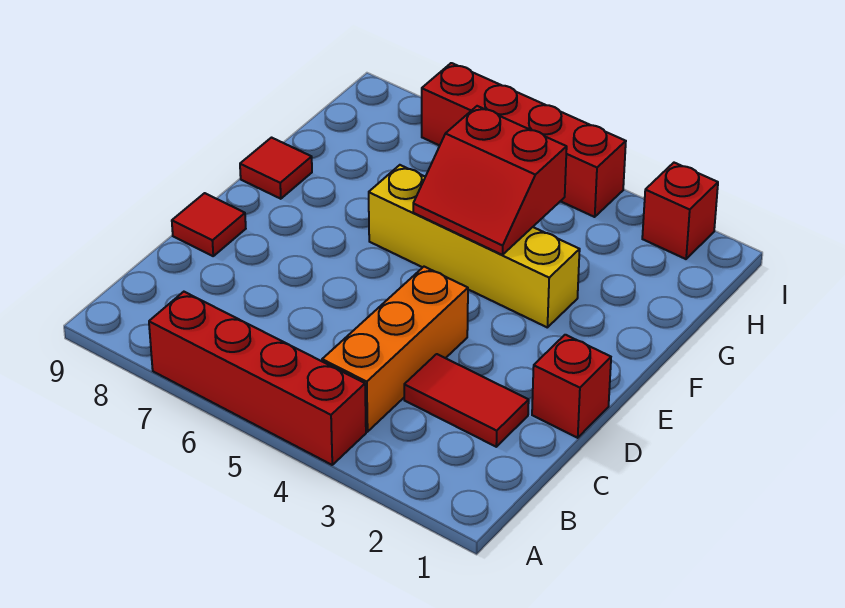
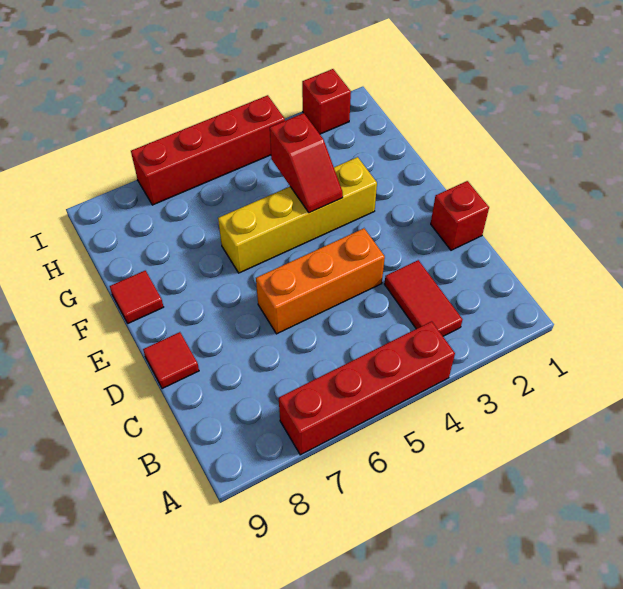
orange brick B4:D4 level 1 -> orange brick D4:D6 level 1
red tile C2:C3 level 1 -> red tile B3:C3 level 1
red slope F4:G5 level 2 top G -> red slope F4:G4 level 2 top G

